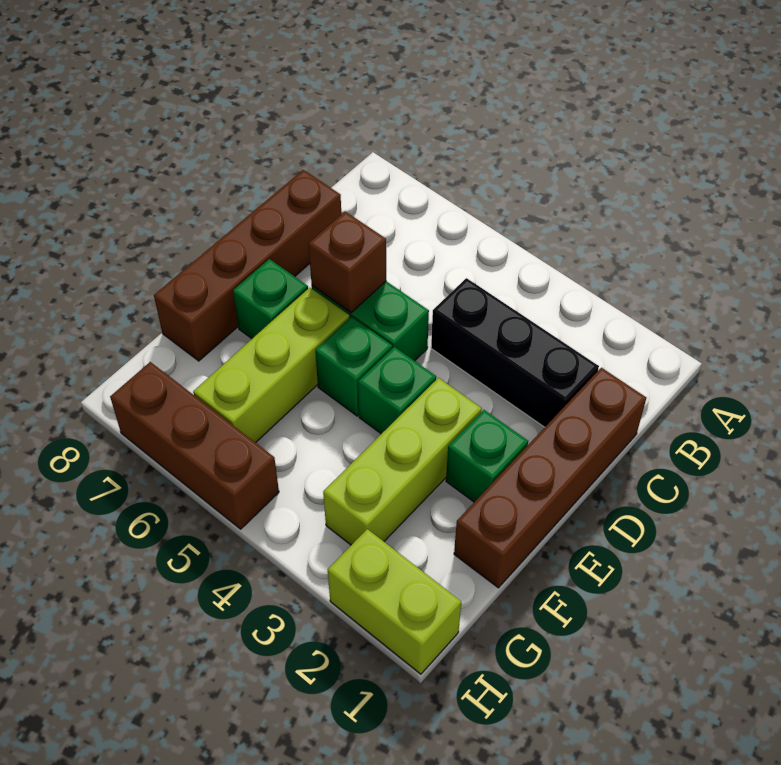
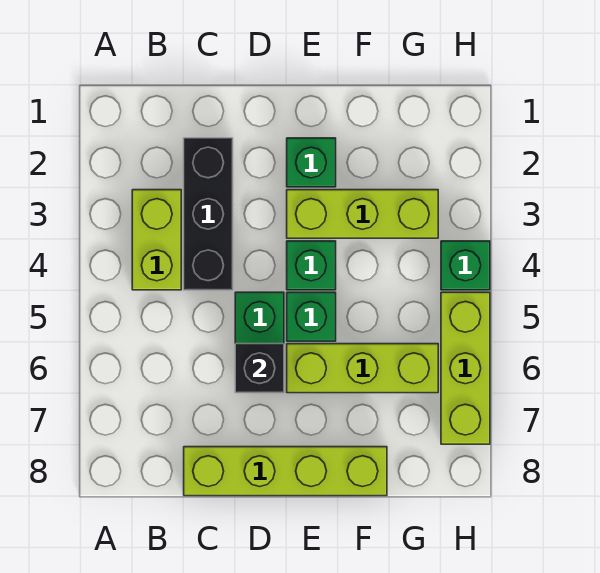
brown brick C1:F1 level 1 -> none
brown brick C8:F8 level 1 -> lime brick C8:F8 level 1
brown brick D6 level 2 -> black brick D6 level 2
green brick E7 level 1 -> green brick H4 level 1
lime brick H1:H2 level 1 -> lime brick B3:B4 level 1
brown brick H5:H7 level 1 -> lime brick H5:H7 level 1

